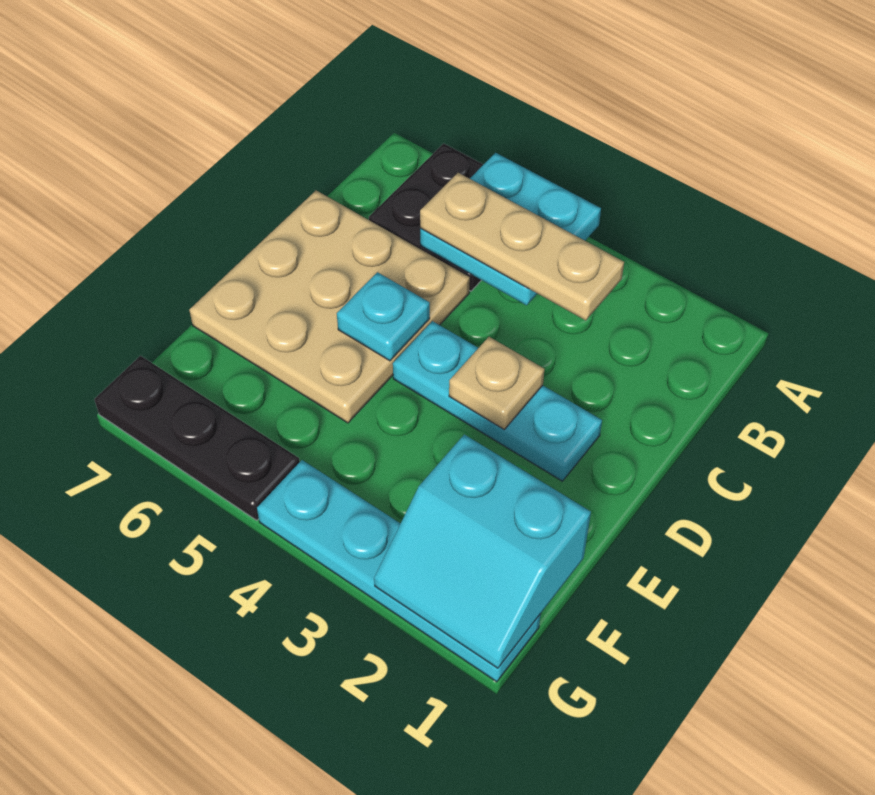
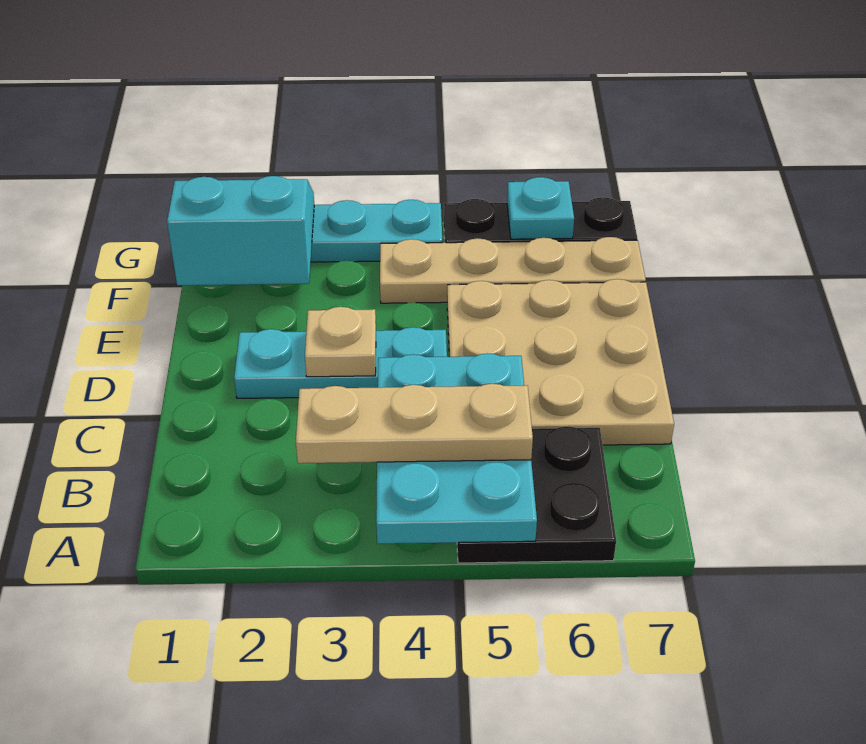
cyan plate A4:B5 level 2 -> cyan plate A4:C5 level 2
cyan plate D5 level 2 -> cyan plate G6 level 2
none -> tan plate F4:F7 level 1

